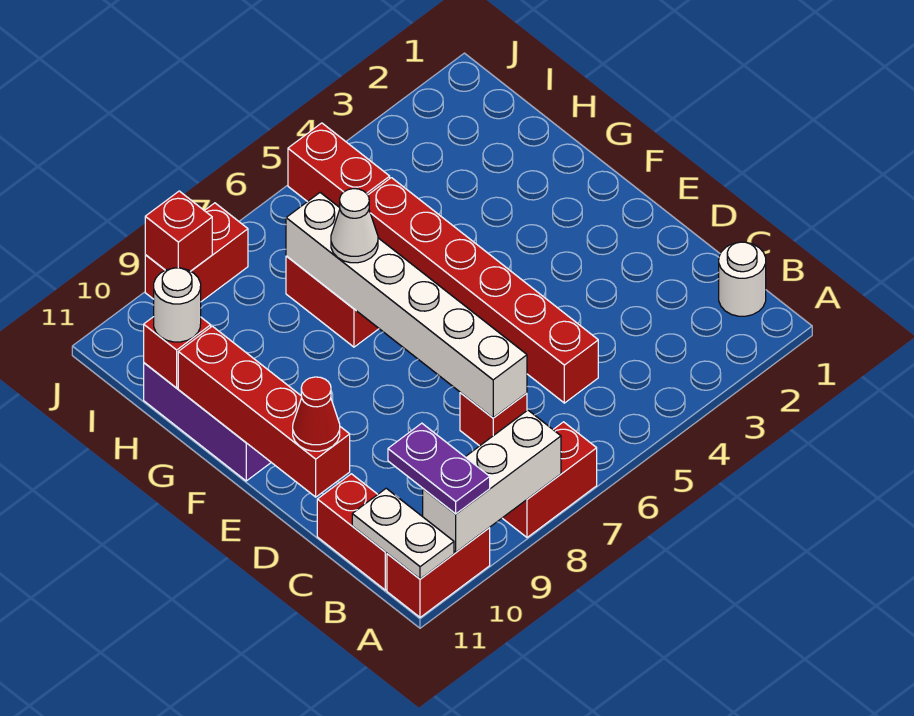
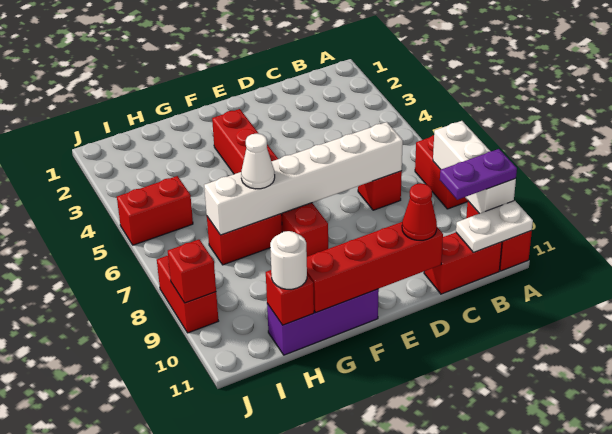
white round brick B1 level 1 -> none
red brick C5:H5 level 1 -> red brick F3:F8 level 1

